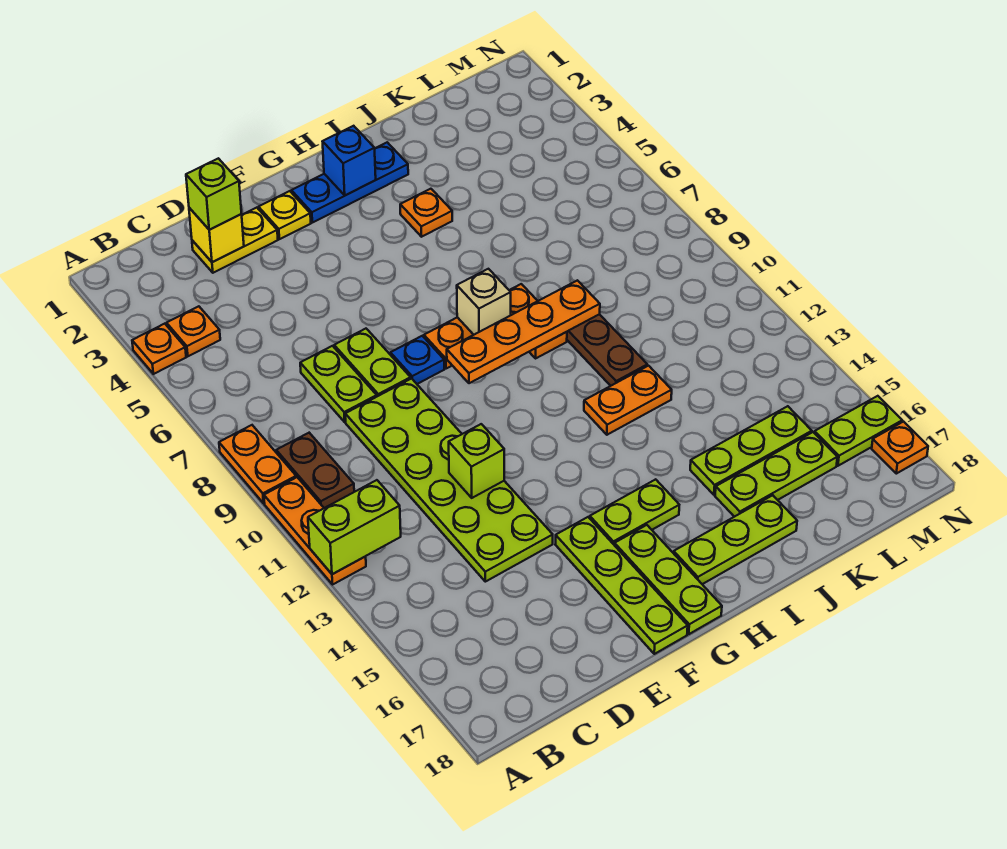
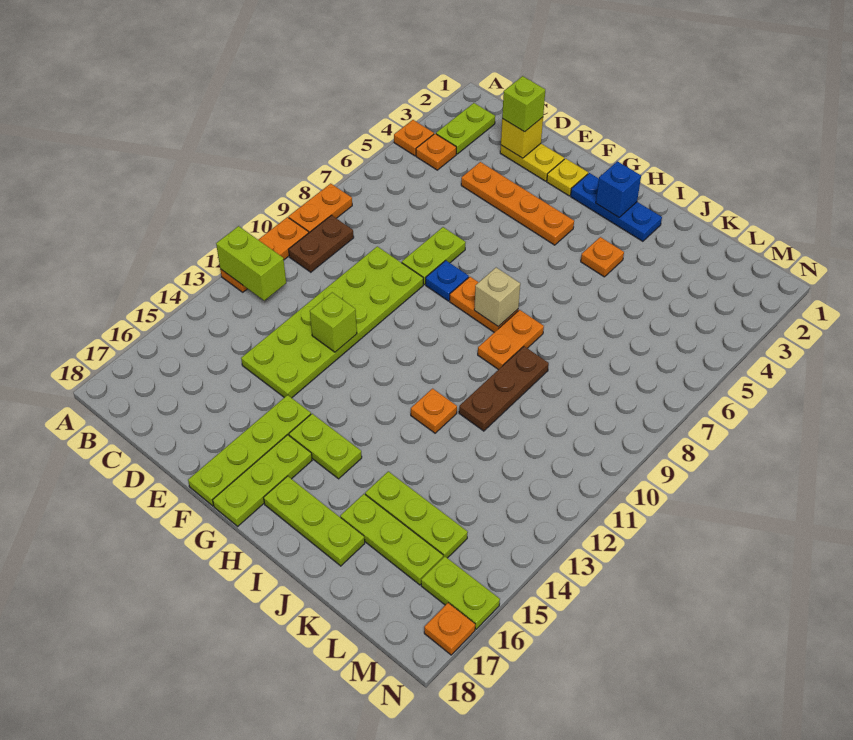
lime plate D7:D8 level 1 -> lime plate B2:B3 level 1
orange plate G9:J9 level 2 -> orange plate D4:G4 level 1
orange plate I12:J12 level 1 -> orange plate I12 level 1

